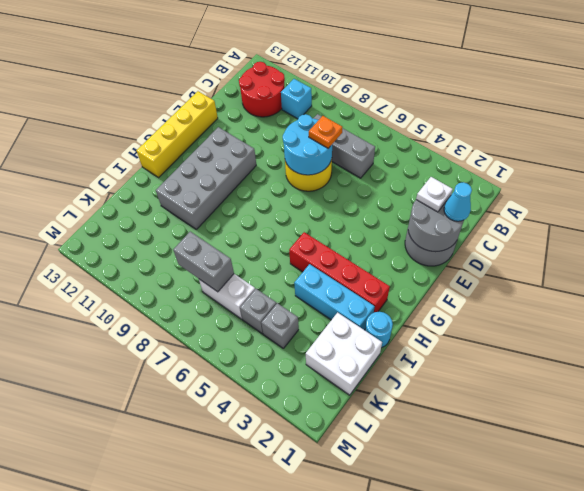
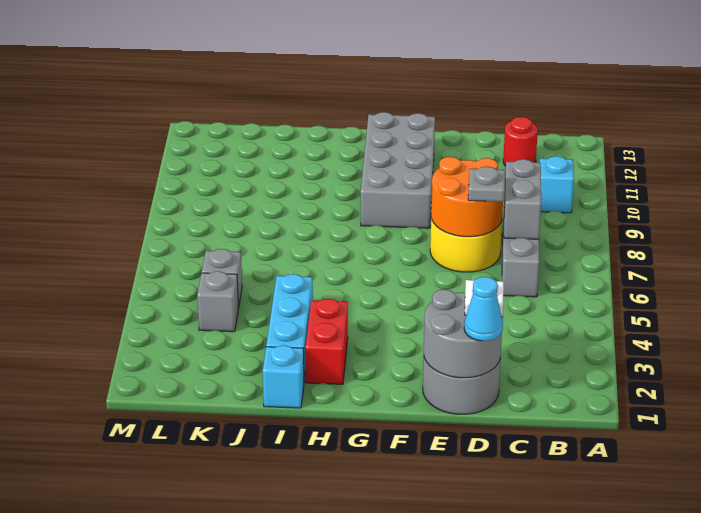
red round brick B11:C12 level 1 -> red round brick C12 level 1
cyan round brick D7:E8 level 2 -> orange round brick D7:E8 level 2
orange plate D7 level 3 -> grey plate D7 level 3
yellow brick E13:H13 level 1 -> none
grey brick F10:I11 level 1 -> grey brick F9:G12 level 1
red brick H2:H5 level 1 -> red brick H2:H3 level 1
cyan round brick I1 level 1 -> cyan brick I1 level 1
white brick J1:K2 level 1 -> none
white brick K6:K7 level 1 -> none
grey brick K7:K8 level 2 -> grey brick C7:C8 level 2

